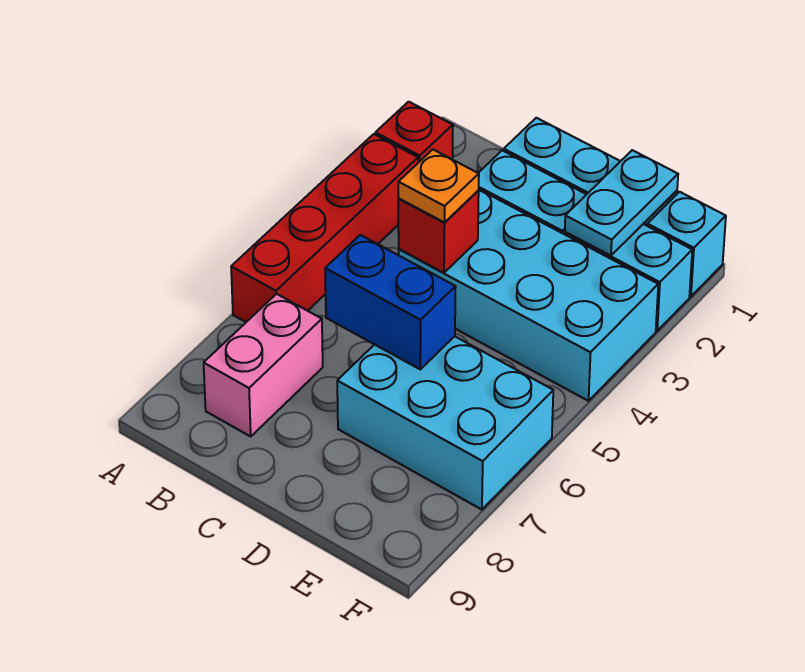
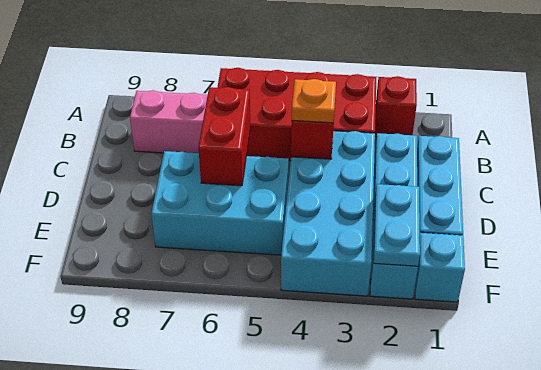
red brick A3:A6 level 1 -> red brick A3:B6 level 1
blue brick C6:D6 level 2 -> red brick C6:D6 level 2
cyan brick D6:F7 level 1 -> cyan brick D5:E7 level 1
cyan plate E1:E2 level 2 -> cyan plate E2:F2 level 2

